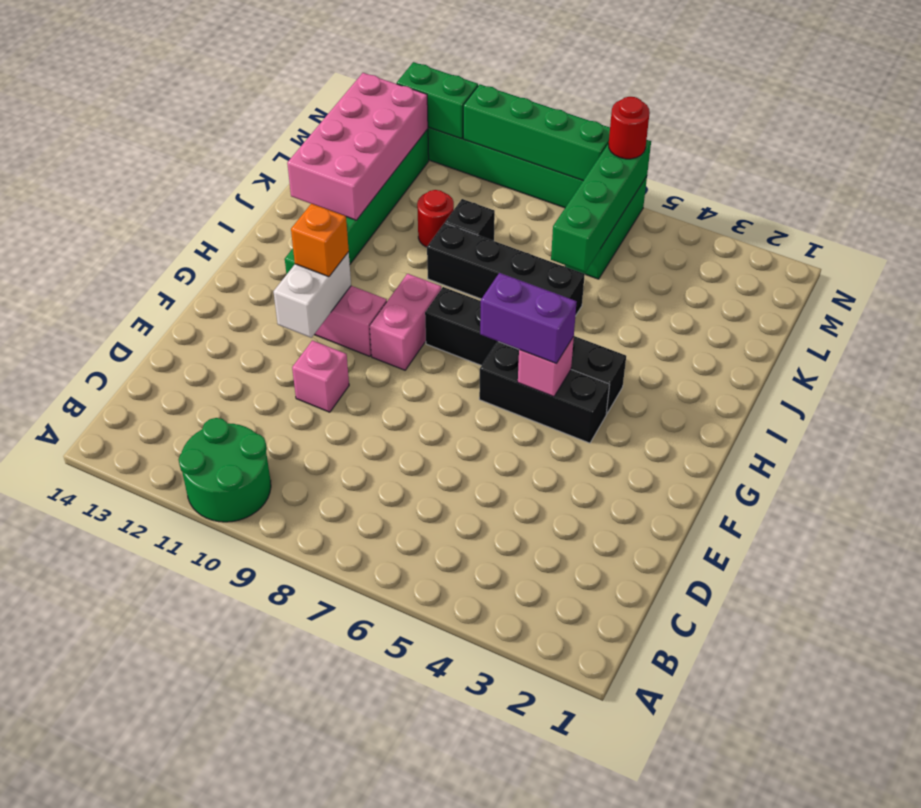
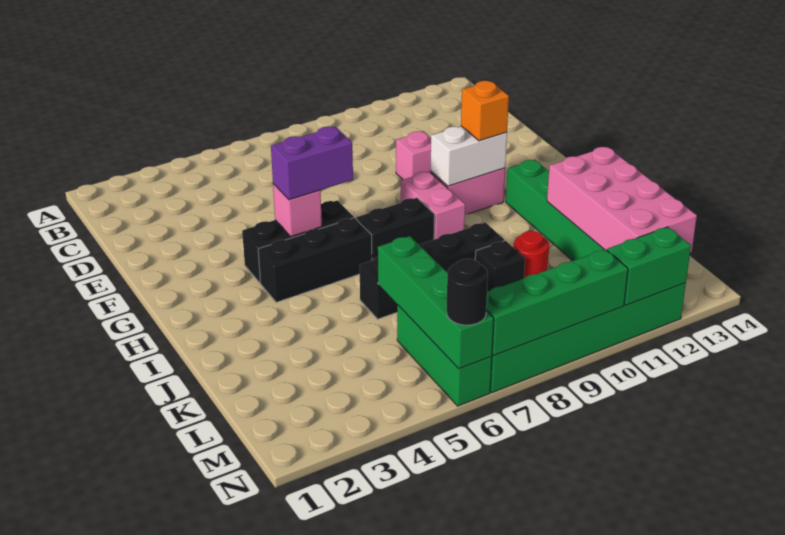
green round brick A10:B11 level 1 -> none
white brick F11:G11 level 2 -> white brick G10:G11 level 2
red round brick N6 level 3 -> black round brick N6 level 3

